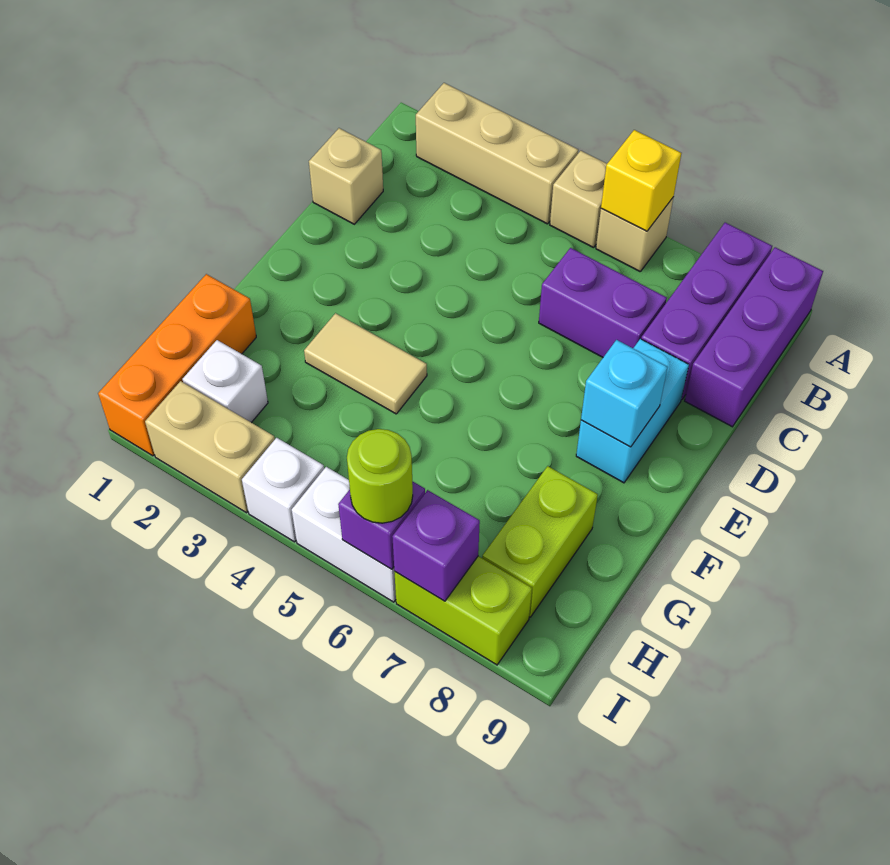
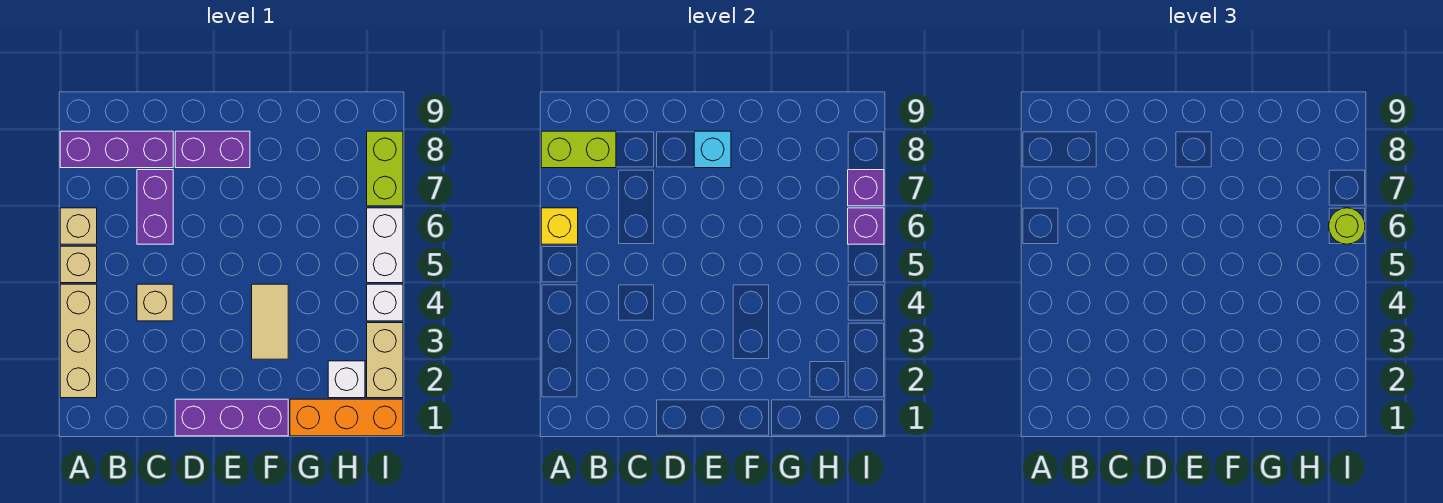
purple brick A9:C9 level 1 -> purple brick D1:F1 level 1
tan brick C1 level 1 -> tan brick C4 level 1
cyan brick D8:E8 level 1 -> purple brick D8:E8 level 1
lime brick G8:H8 level 1 -> lime brick A8:B8 level 2

